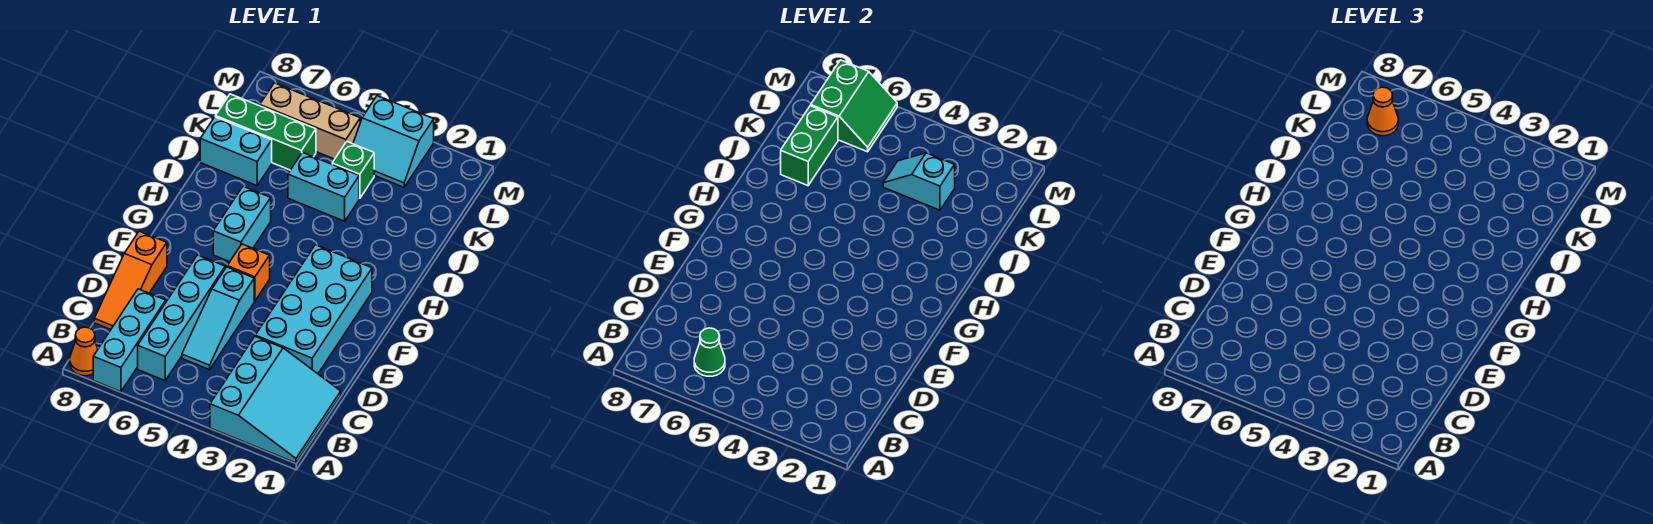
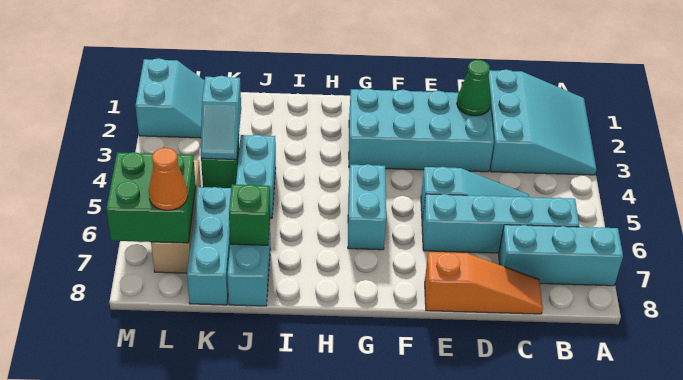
cyan slope A1:C3 level 1 top 3 -> cyan slope A1:C3 level 1 top C
orange cone A8 level 1 -> none
green cone B6 level 2 -> green cone D2 level 2
orange brick F5 level 1 -> none
cyan brick G6:H6 level 1 -> cyan brick G5:G6 level 1
green brick J7:K7 level 2 -> green brick J7 level 2
green brick K6:K8 level 1 -> cyan brick K6:K8 level 1
cyan slope L3:M4 level 1 top M -> cyan slope L1:M2 level 1 top M
green slope L6:M7 level 2 top 7 -> green brick L6:M7 level 2

